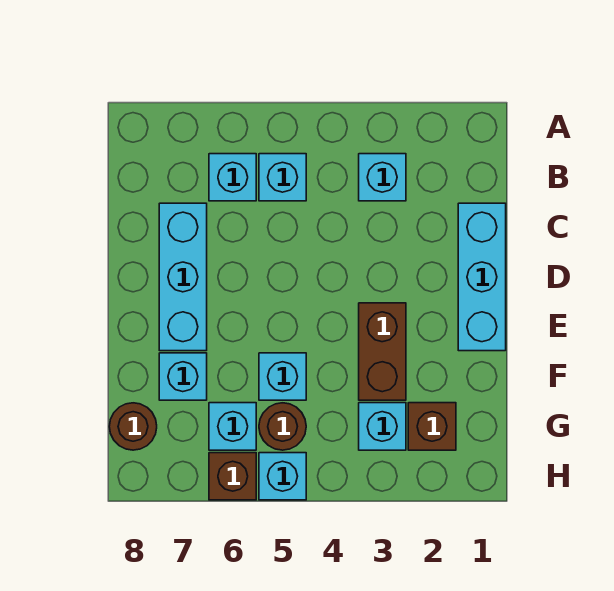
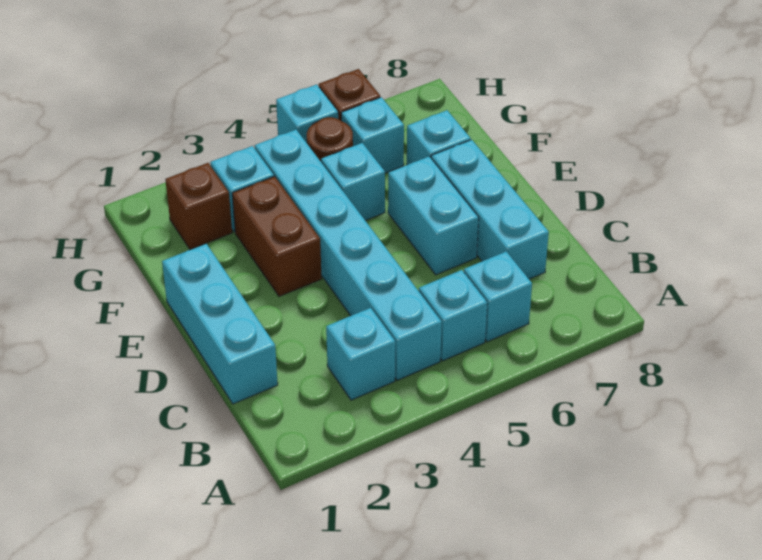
none -> cyan brick B4:G4 level 1
none -> cyan brick D6:E6 level 1
brown round brick G8 level 1 -> none

